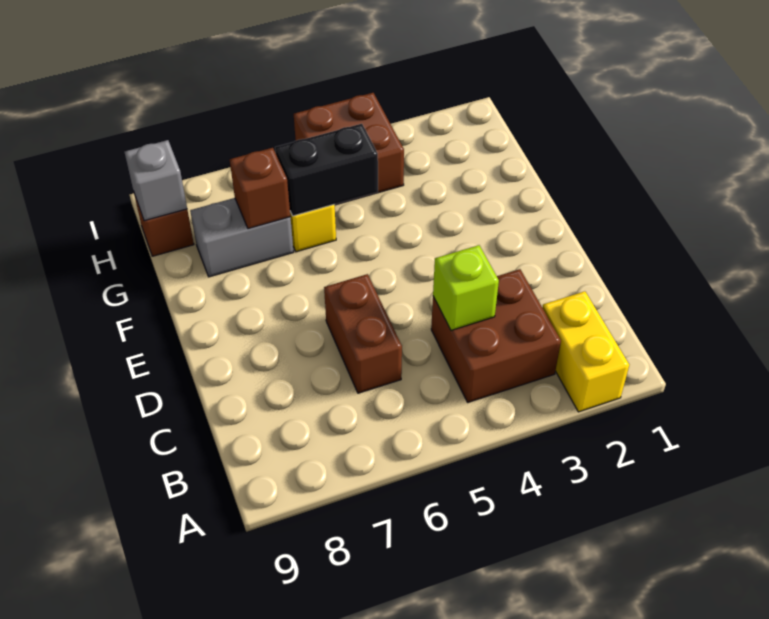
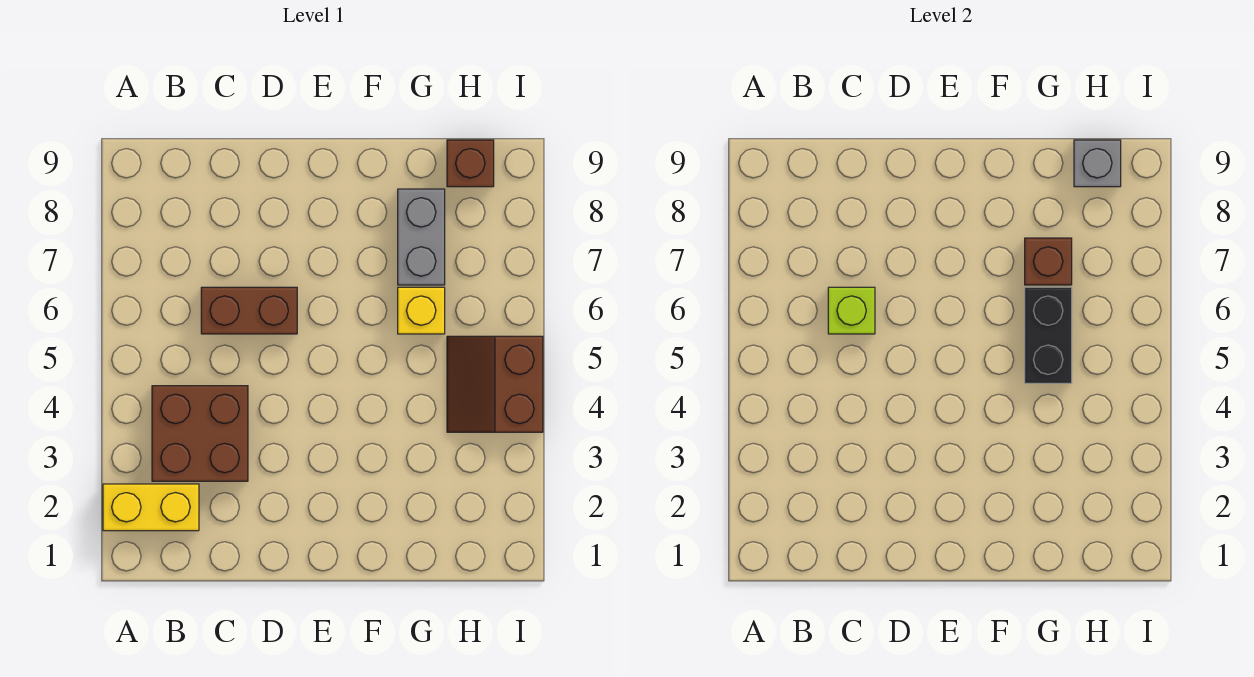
lime brick C4 level 2 -> lime brick C6 level 2
brown brick H4:I5 level 1 -> brown slope H4:I5 level 1 top I

